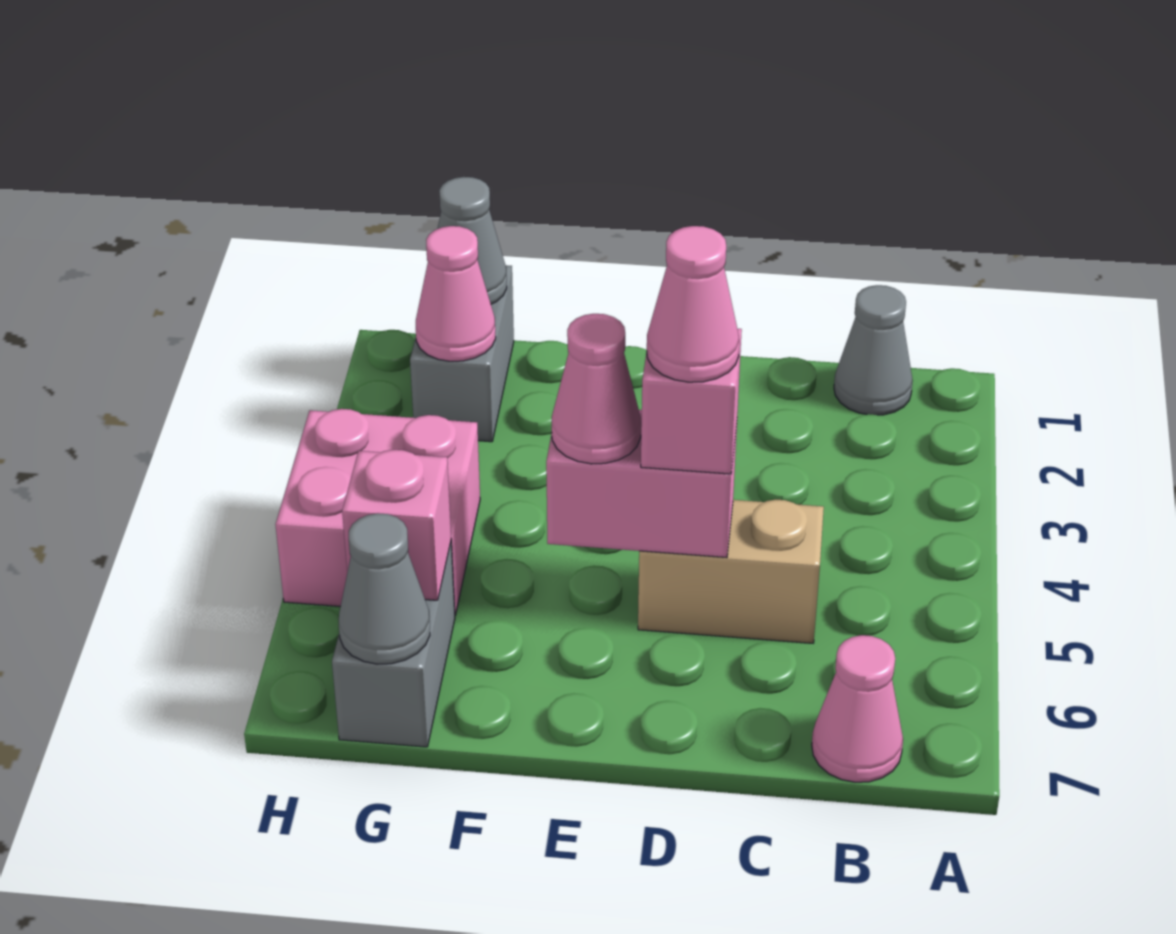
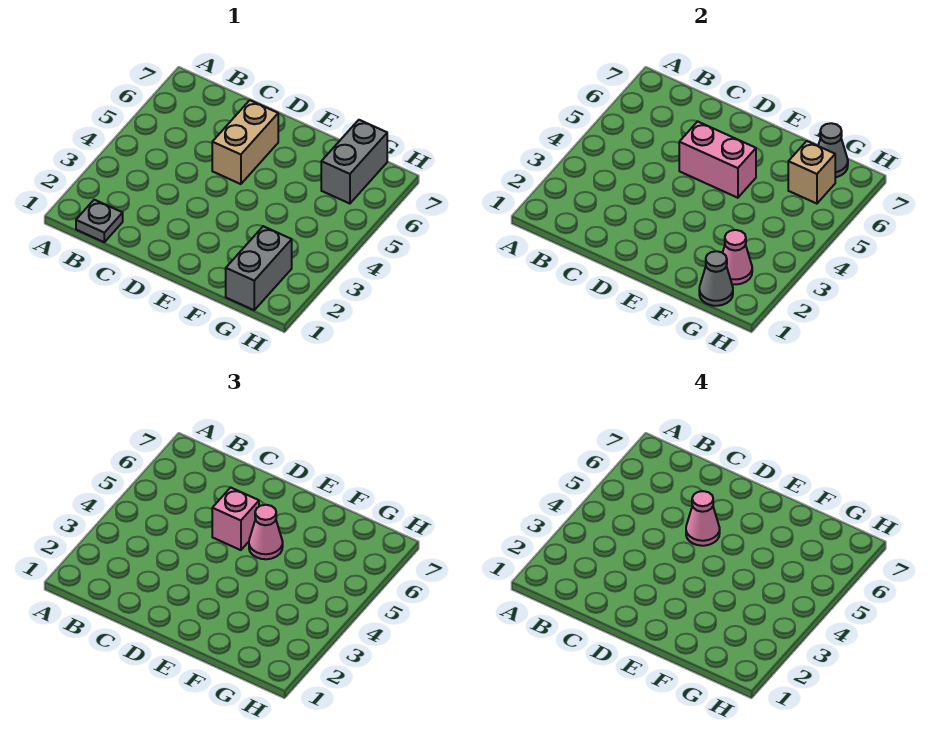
grey cone B1 level 1 -> grey plate B1 level 1
pink cone B7 level 1 -> none
tan brick C5:D5 level 1 -> tan brick D5:D6 level 1
pink brick G4:H5 level 1 -> none
pink brick G6 level 2 -> tan brick G6 level 2

